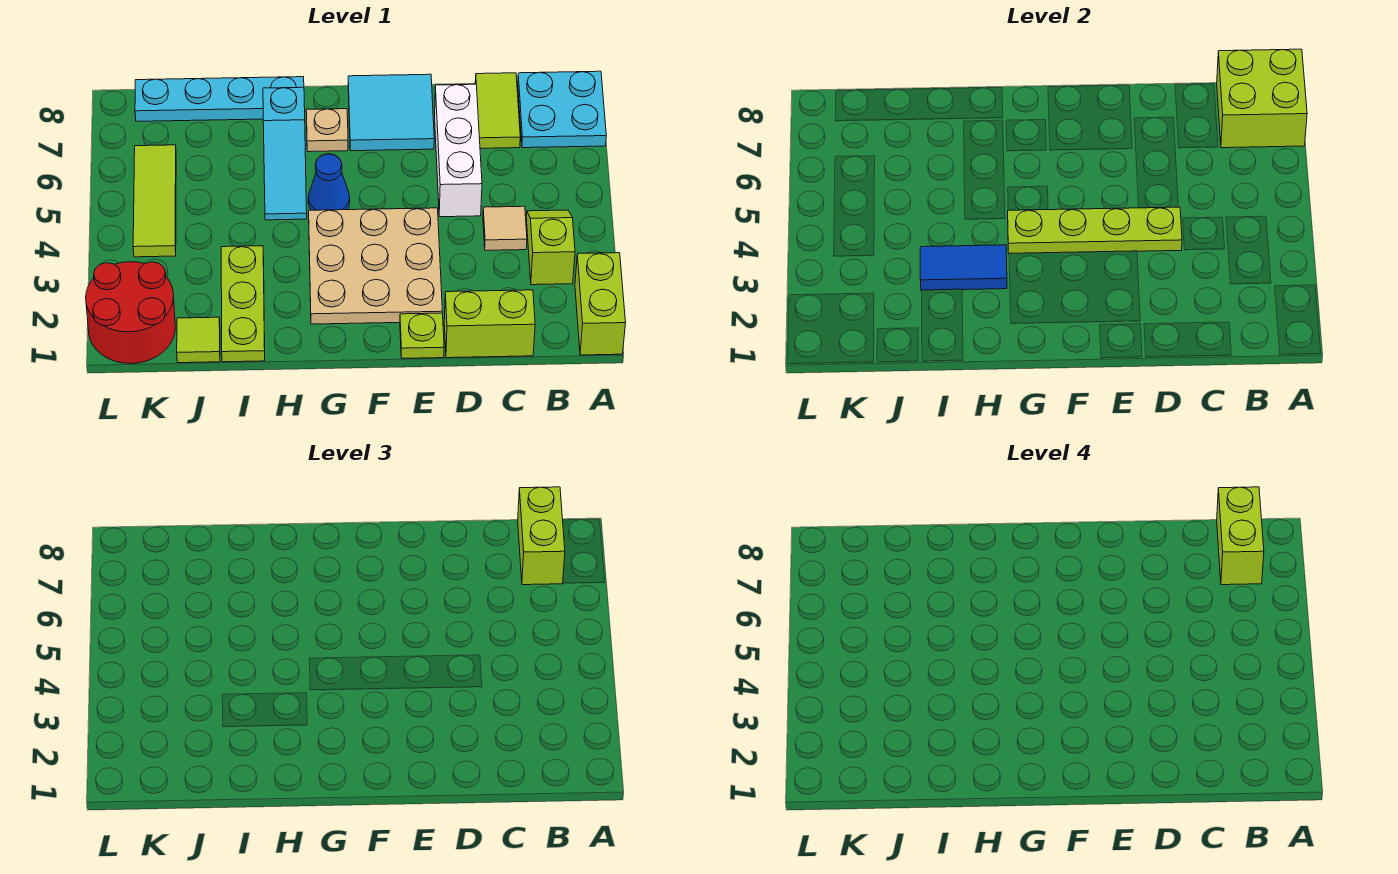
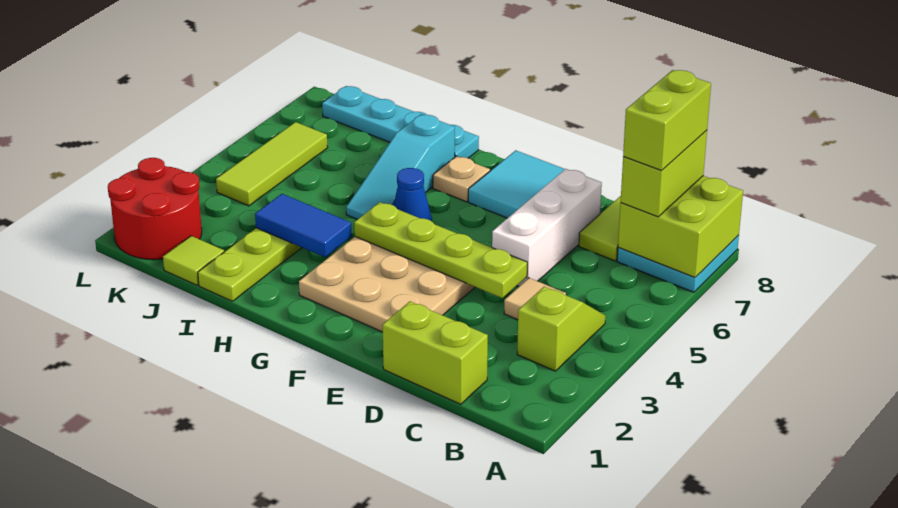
lime brick A1:A2 level 1 -> none
lime plate E1 level 1 -> none

